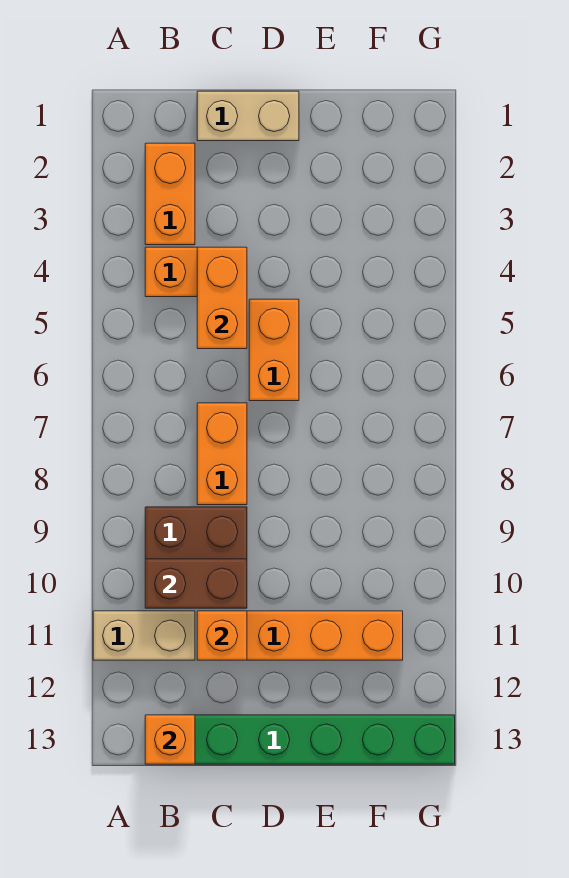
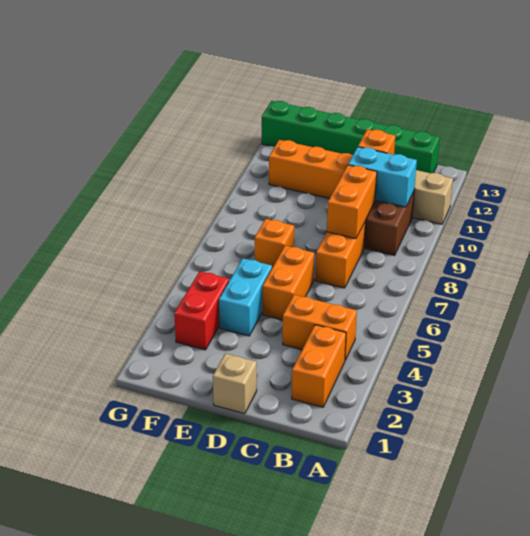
brown brick B10:C10 level 2 -> cyan brick B10:C10 level 2
orange brick B13 level 2 -> orange brick E7 level 1
tan brick C1:D1 level 1 -> tan brick D1 level 1
orange brick C4:C5 level 2 -> orange brick C8:C9 level 2
none -> cyan brick E4:E5 level 1
none -> red brick F3:F4 level 1

